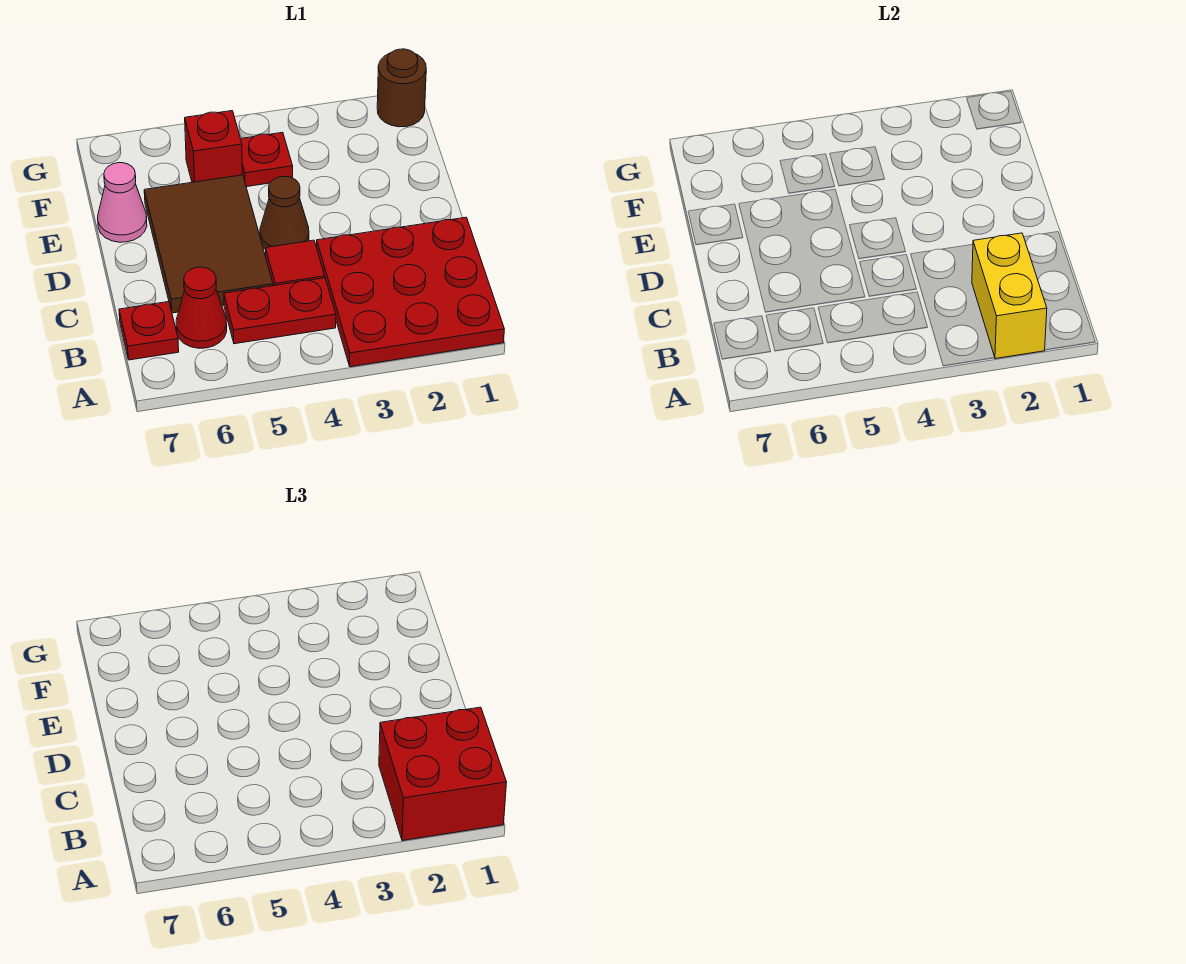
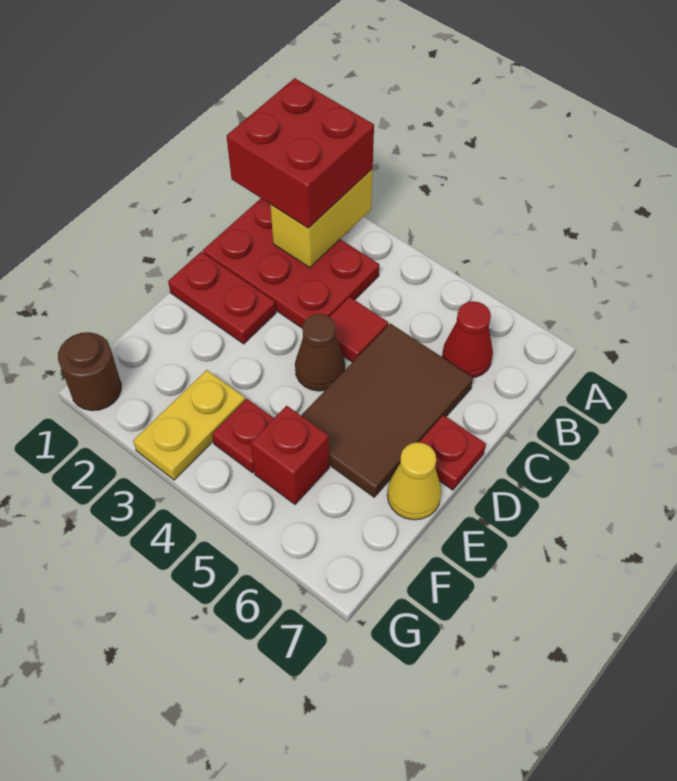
red plate A1:C3 level 1 -> red plate B1:C3 level 1
red plate B4:B5 level 1 -> red plate D1:D2 level 1
red plate B7 level 1 -> red plate D7 level 1
pink cone E7 level 1 -> yellow cone E7 level 1
none -> yellow plate F3:G3 level 1

